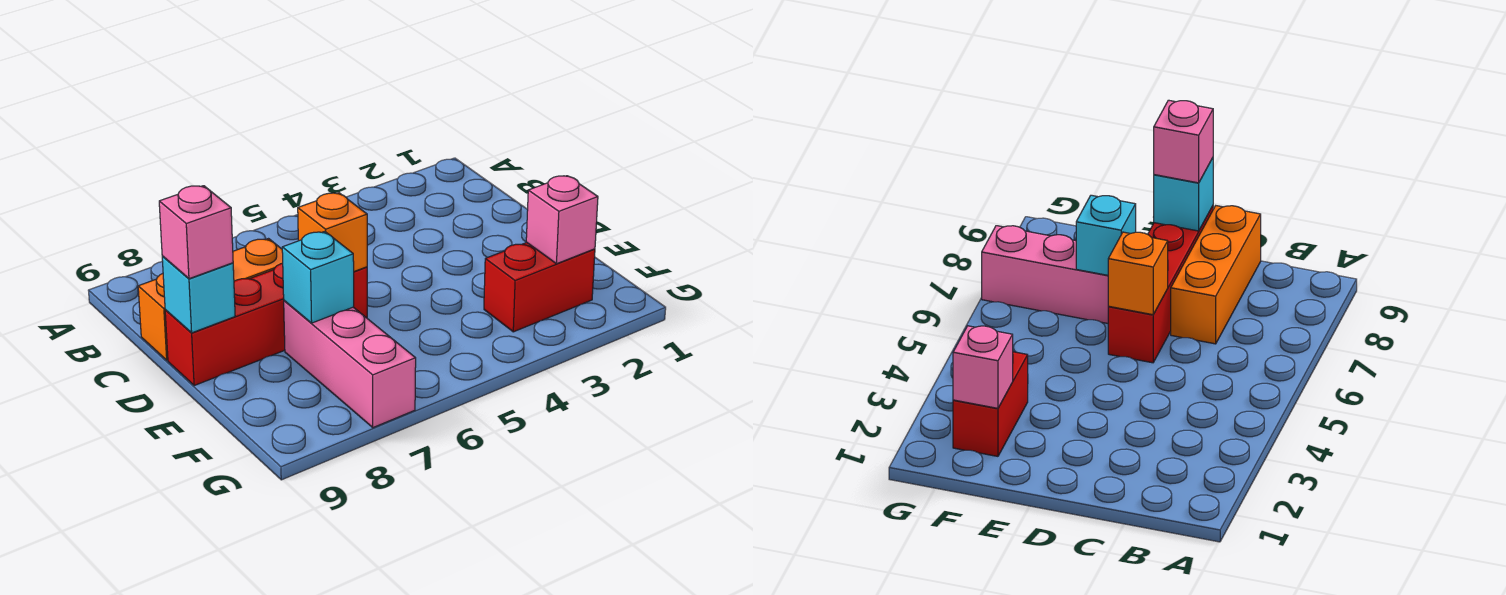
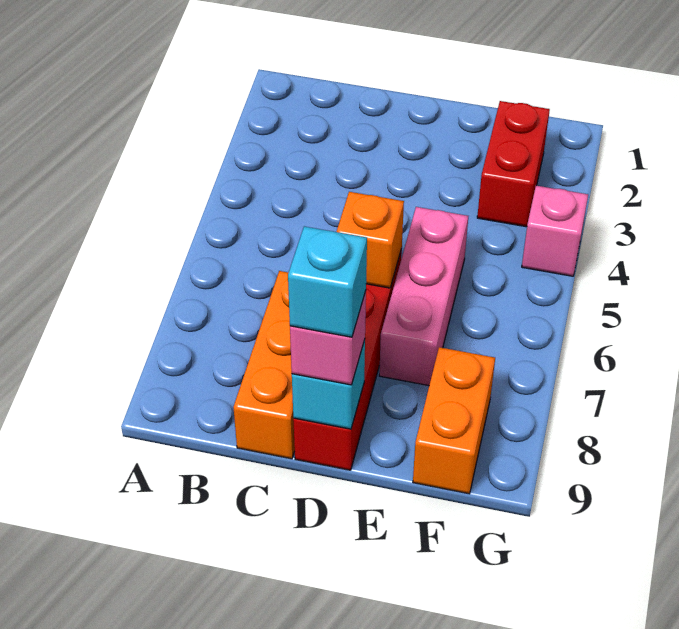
pink brick E7:G7 level 1 -> pink brick E5:E7 level 1
cyan brick E7 level 2 -> cyan brick D9 level 4
pink brick F2 level 2 -> pink brick G4 level 1
none -> orange brick F8:F9 level 1

